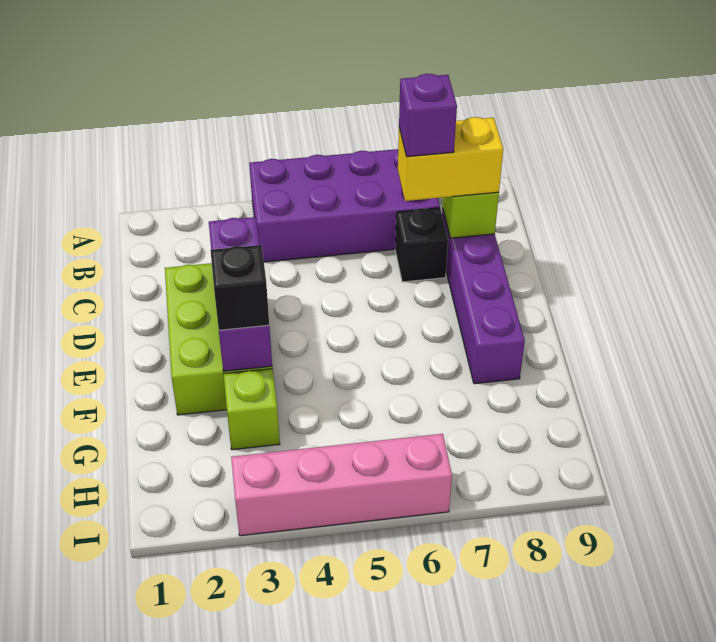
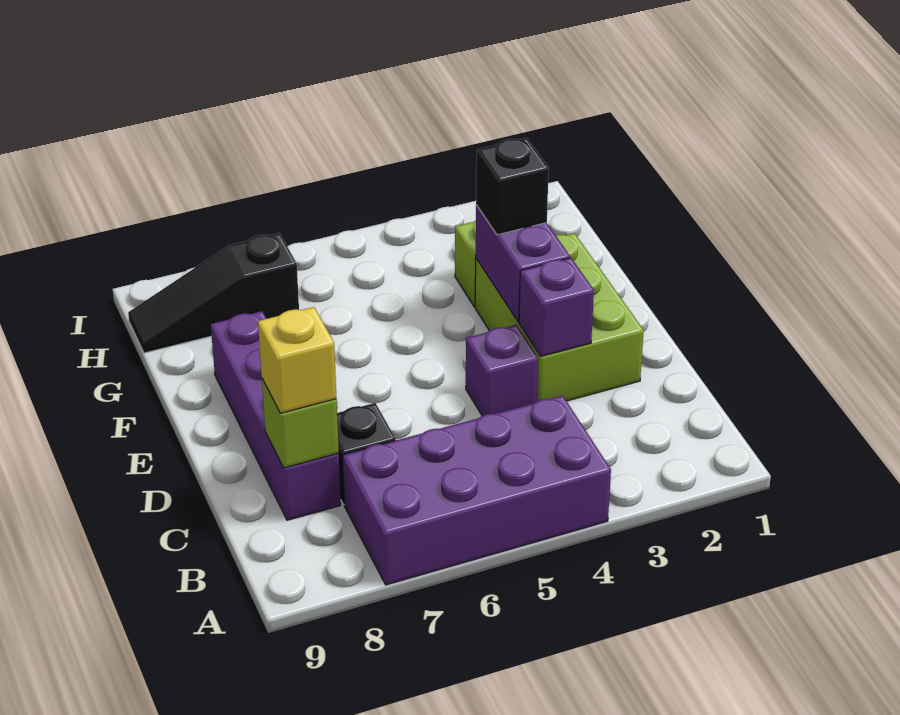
yellow brick C7:C8 level 3 -> yellow brick C8 level 3
purple brick C7 level 4 -> purple brick D4 level 1
none -> black slope H7:H9 level 1 top 7
pink brick I3:I6 level 1 -> none

